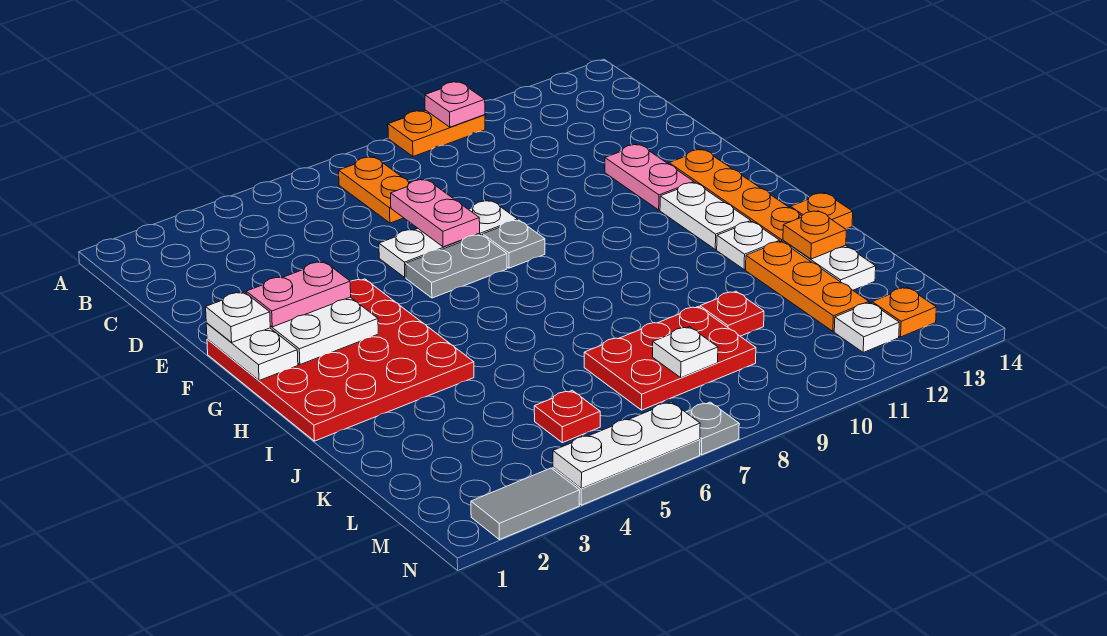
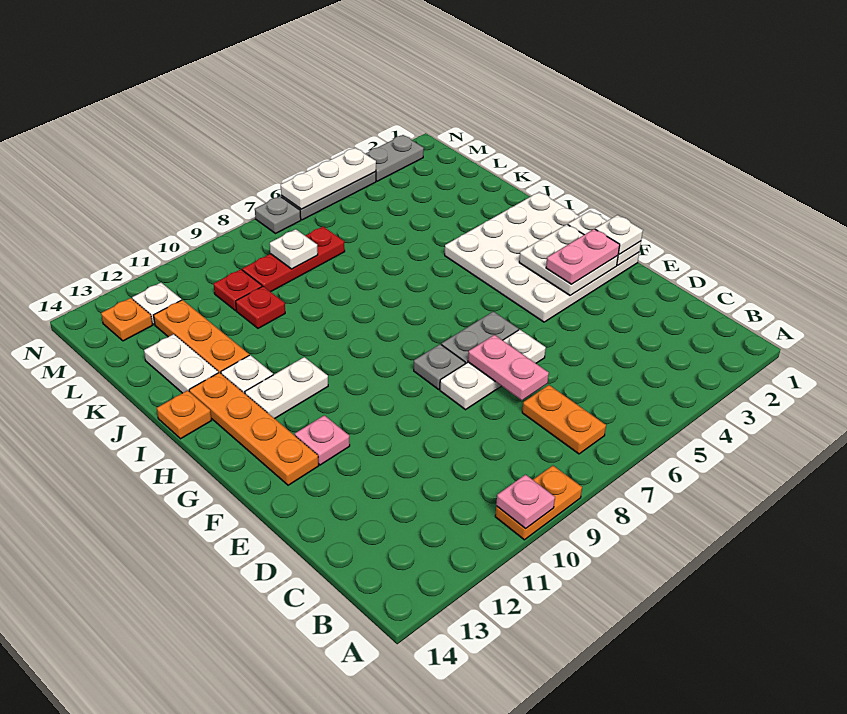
pink plate E12:F12 level 1 -> pink plate F12 level 1
red plate F1:I4 level 1 -> white plate F1:I4 level 1
white plate G12:H12 level 1 -> white plate H11:H12 level 1
orange plate J13 level 2 -> none
red plate K7:L9 level 1 -> red plate L7:L9 level 1
red plate L5 level 1 -> red plate L10 level 1
grey tile N2:N3 level 1 -> grey plate N2:N3 level 1

